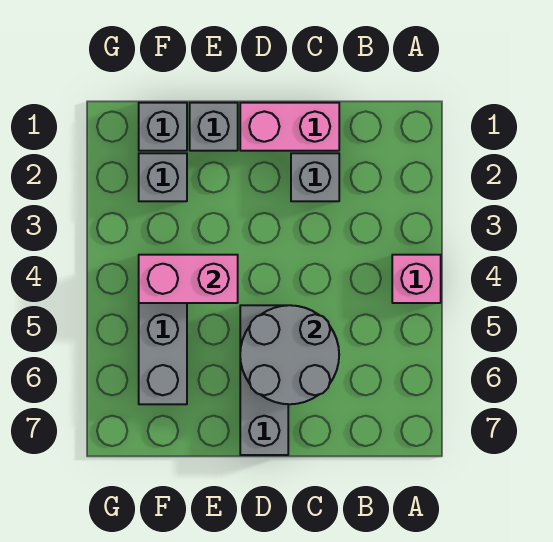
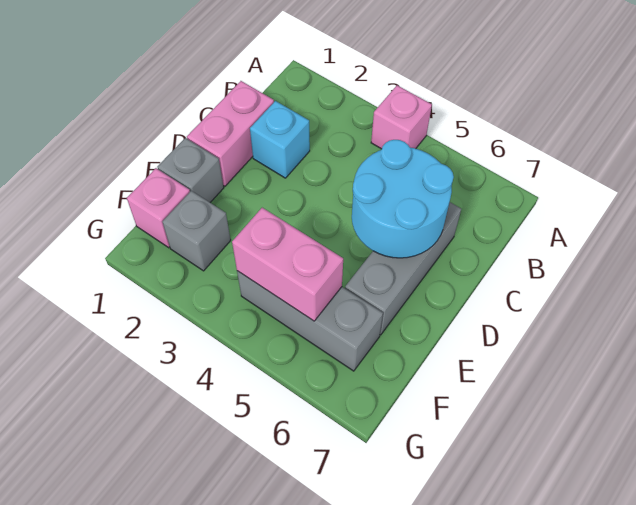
grey brick C2 level 1 -> cyan brick C2 level 1
grey round brick C5:D6 level 2 -> cyan round brick C5:D6 level 2
grey brick D5:D7 level 1 -> grey brick C6:E6 level 1
pink brick E4:F4 level 2 -> pink brick F4:F5 level 2
grey brick F1 level 1 -> pink brick F1 level 1

